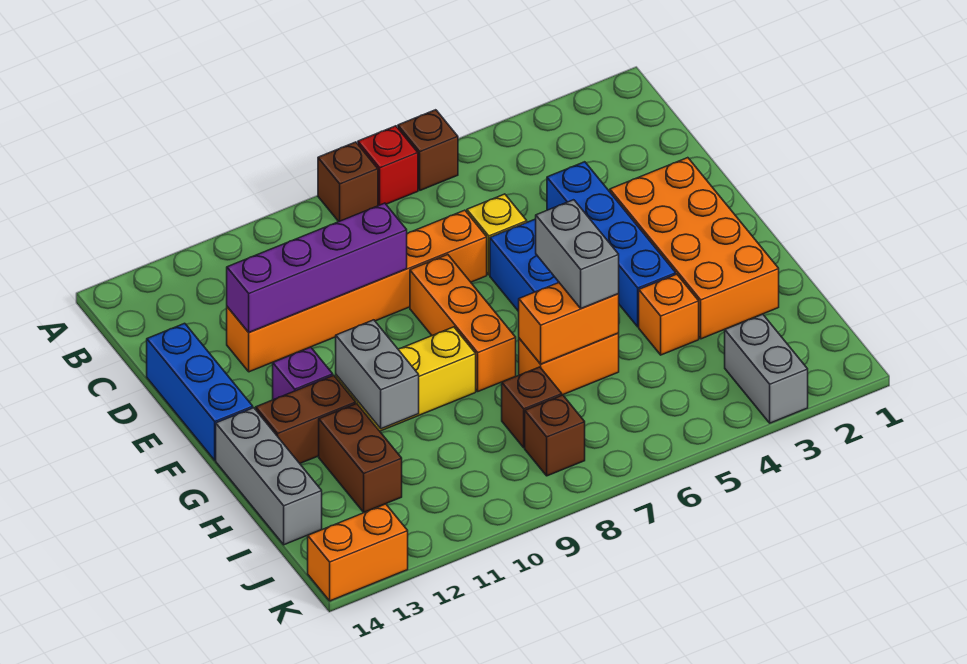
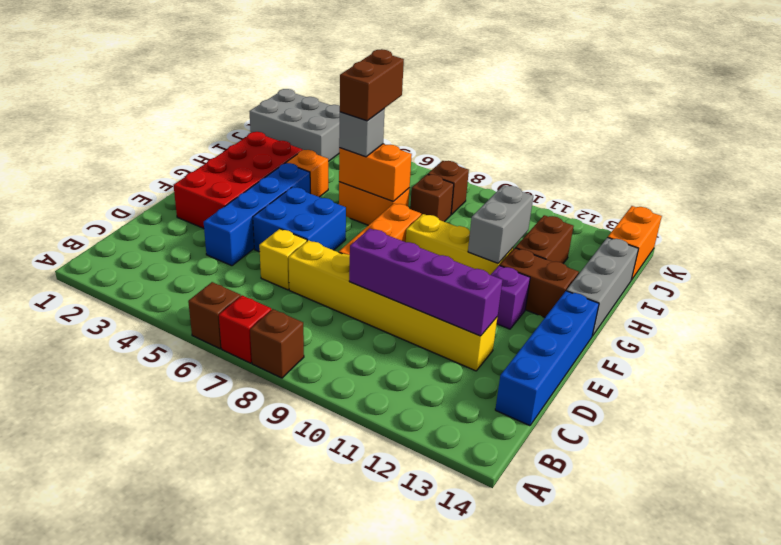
orange brick D7:D12 level 1 -> yellow brick D7:D12 level 1
blue brick D14:F14 level 1 -> blue brick C14:F14 level 1
orange brick E2:H3 level 1 -> red brick E2:H3 level 1
grey brick G6:H6 level 3 -> grey brick H6 level 3
none -> brown brick H6:I6 level 4
grey brick J3:K3 level 1 -> grey brick J1:K3 level 1
orange brick K13:K14 level 1 -> orange brick J14:K14 level 1

